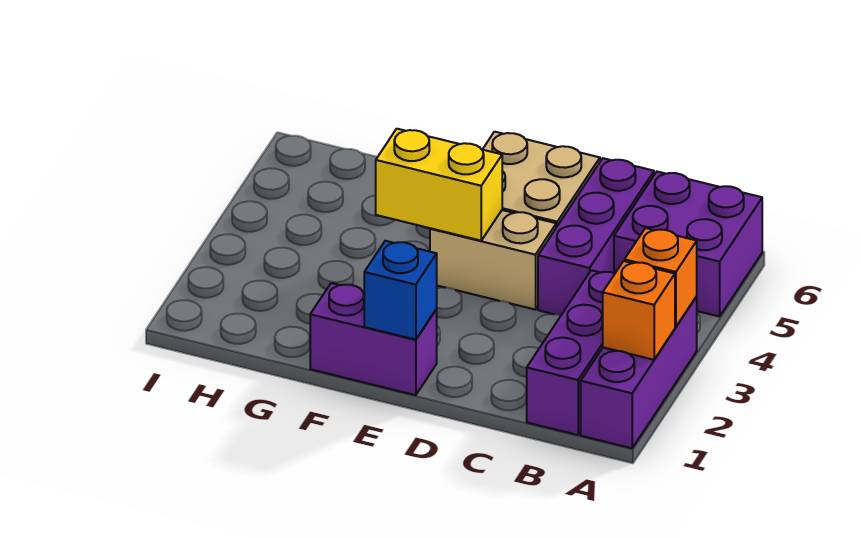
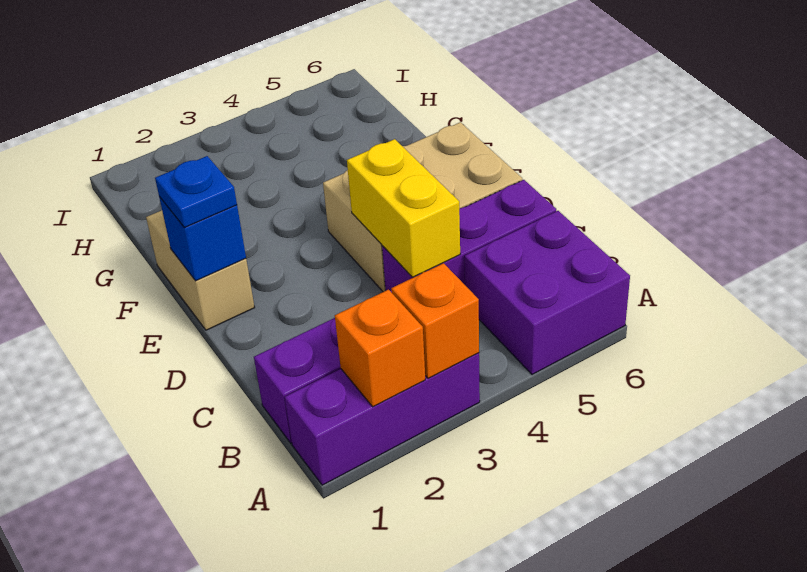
purple brick E1:F1 level 1 -> tan brick E1:F1 level 1
none -> blue plate E1 level 3
yellow brick E4:F4 level 2 -> yellow brick C4:D4 level 2

